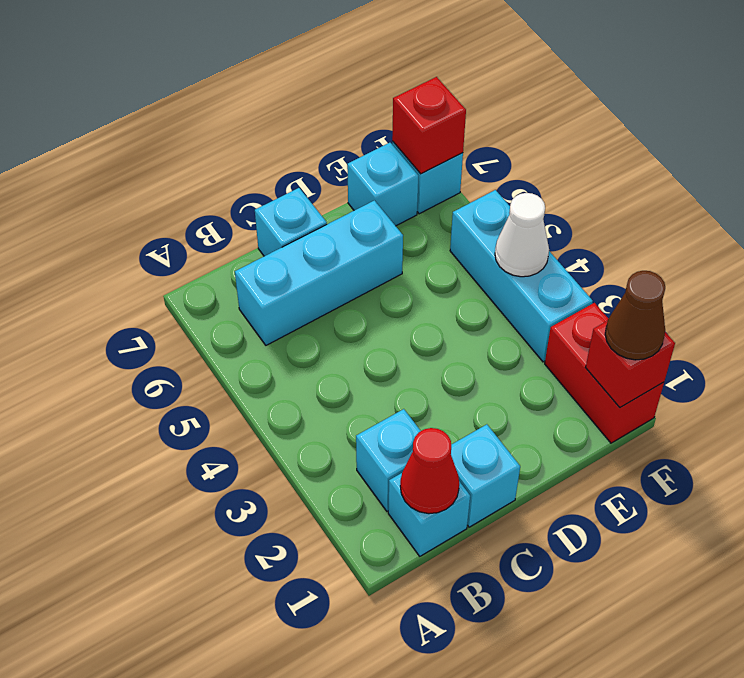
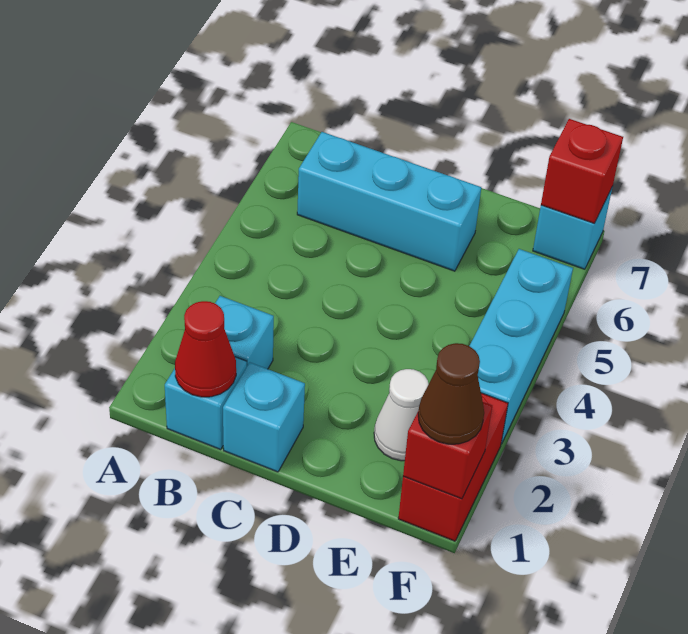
cyan brick C7 level 1 -> none
cyan brick E7 level 1 -> none
white cone F4 level 2 -> white cone E2 level 1

